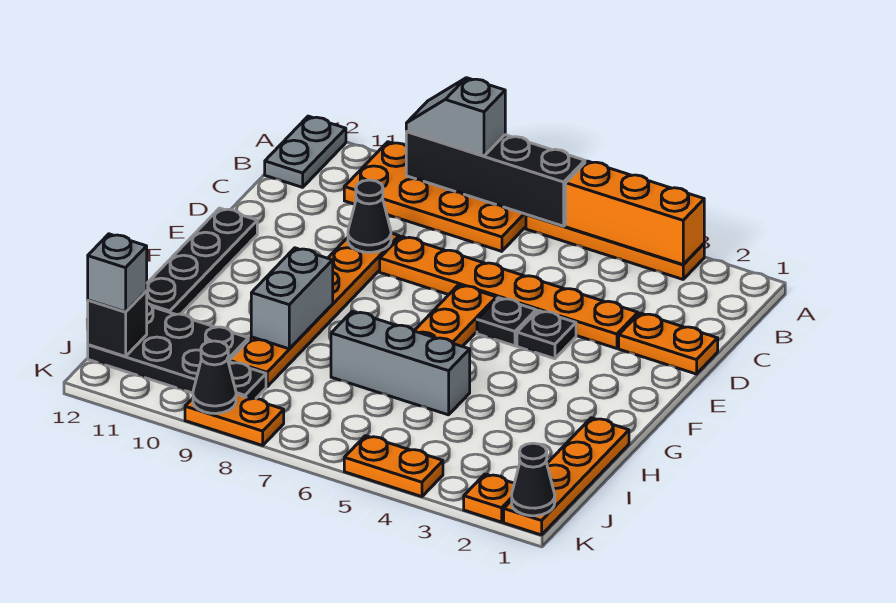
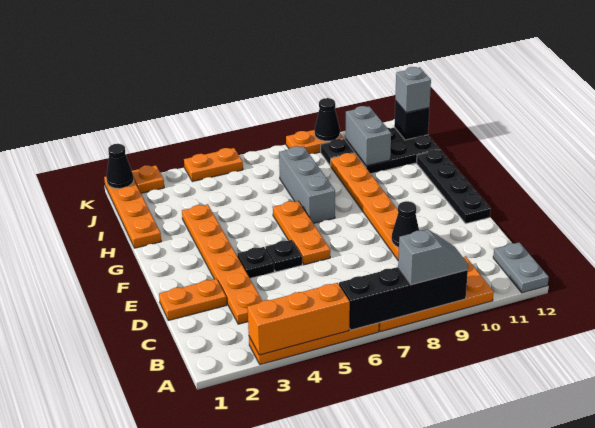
orange plate D3:D8 level 1 -> orange plate C3:H3 level 1
grey brick G9:H9 level 2 -> grey brick I10:J10 level 2
grey brick H5:H7 level 1 -> grey brick G7:I7 level 1

